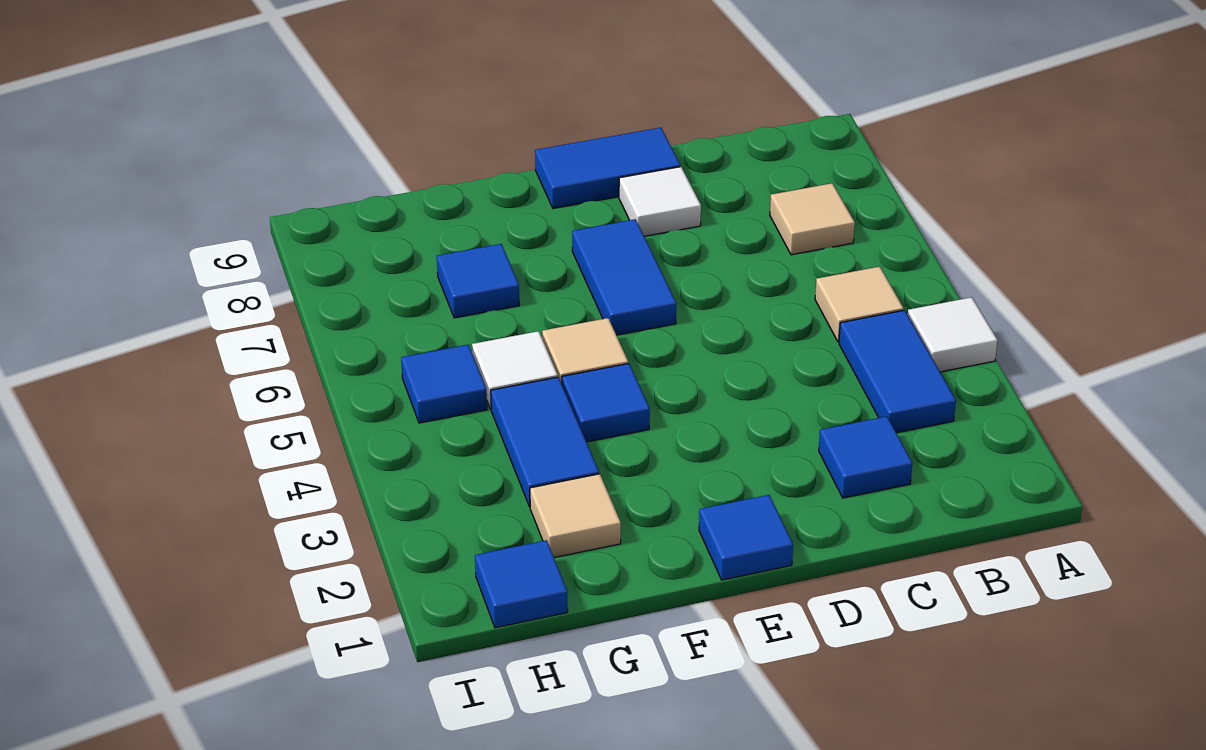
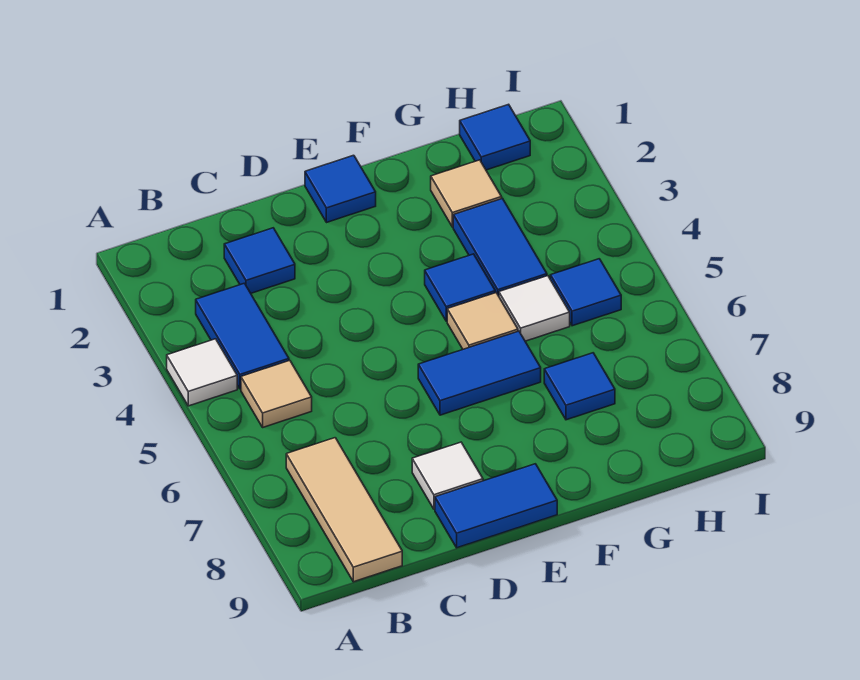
tan tile B7 level 1 -> tan tile B7:B9 level 1
blue tile E6:E7 level 1 -> blue tile E6:F6 level 1

